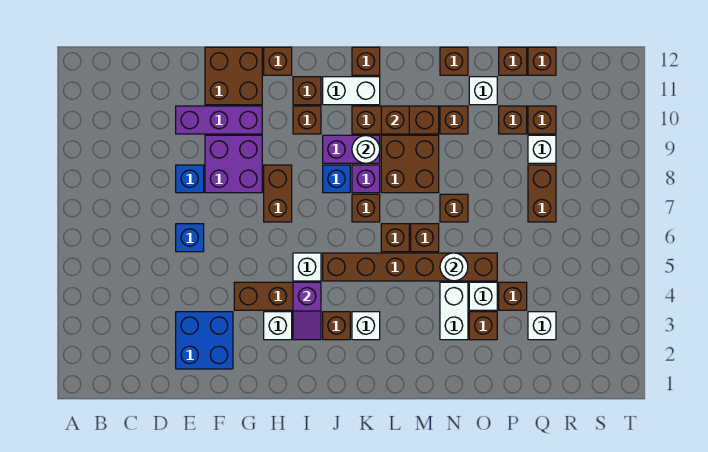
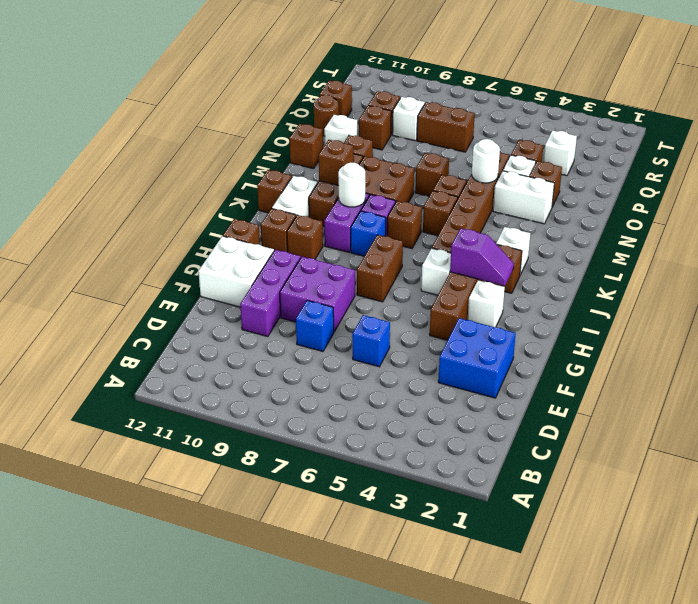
brown brick F11:G12 level 1 -> white brick F11:G12 level 1
brown brick H7:H8 level 1 -> brown brick H7:I7 level 1
brown brick P12 level 1 -> brown round brick P12 level 1

